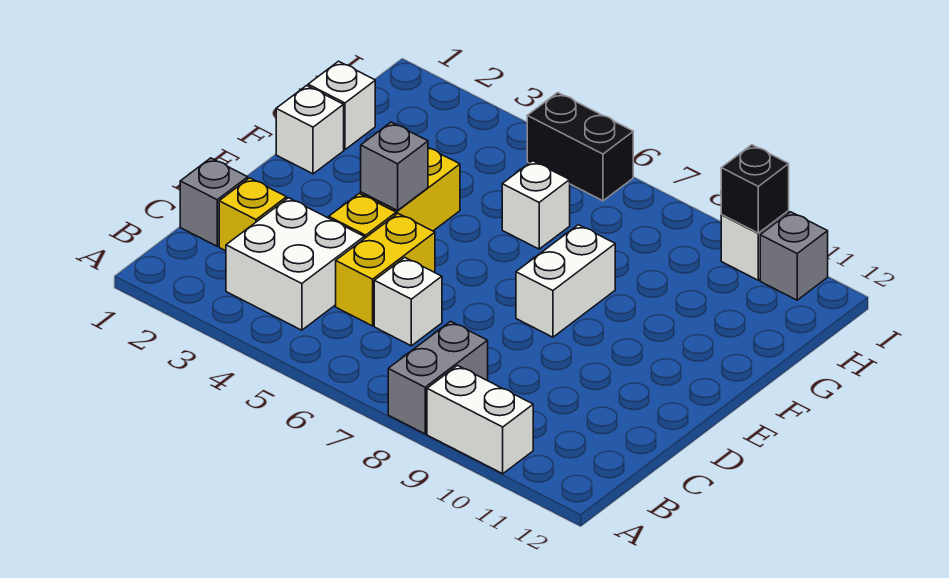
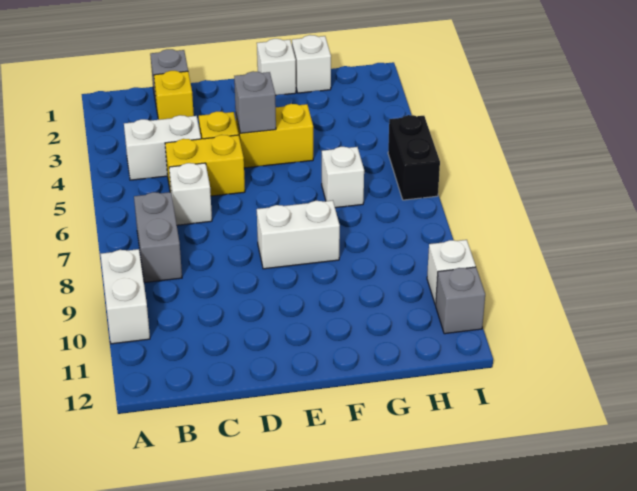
grey brick A8:B8 level 1 -> grey brick B7:B8 level 1
white brick B3:C4 level 1 -> white brick B4:C4 level 1
black brick I10 level 2 -> none

